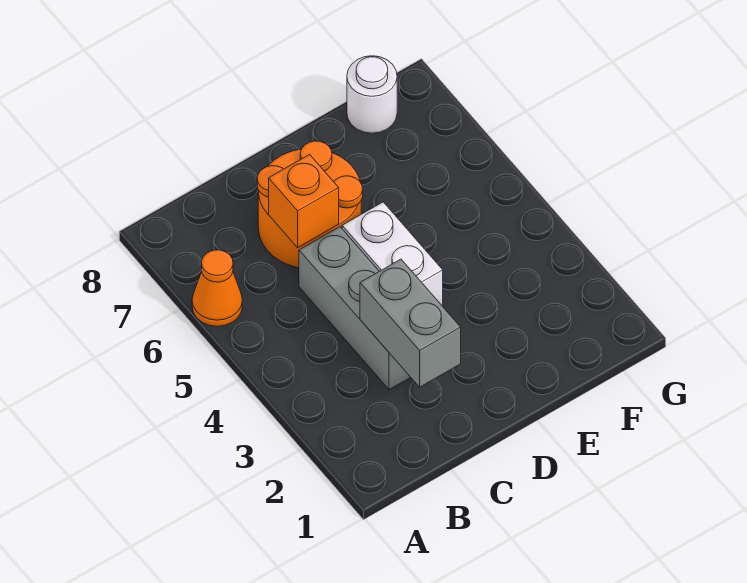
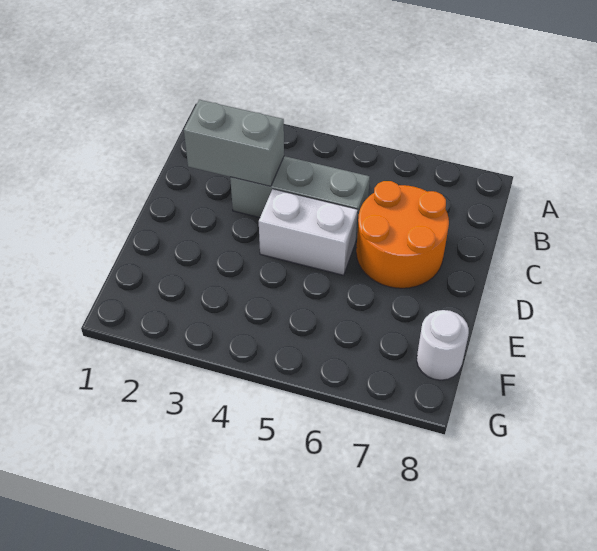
orange cone A6 level 1 -> none
orange brick C6 level 2 -> none

